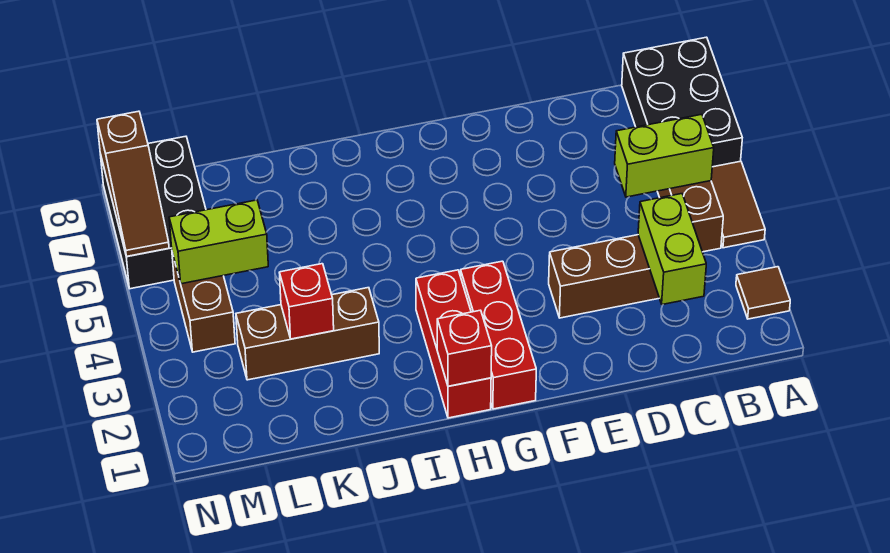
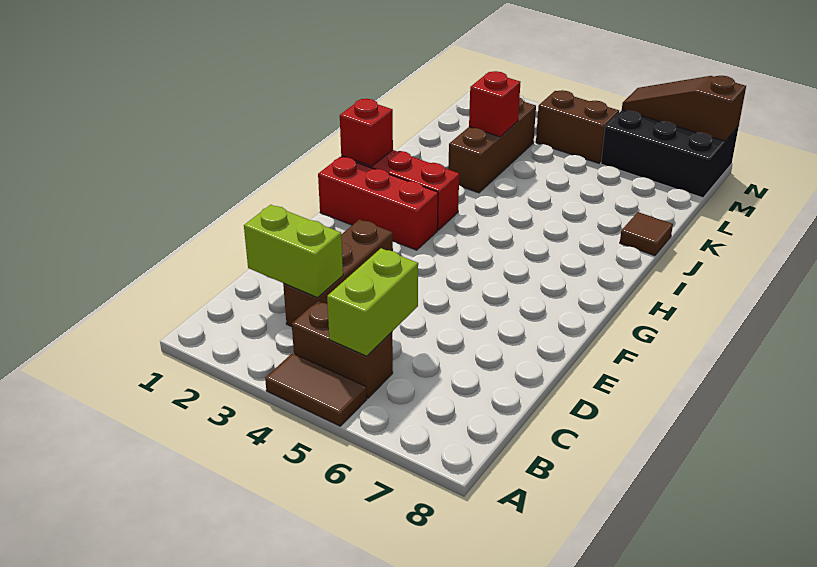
brown tile A2 level 1 -> brown tile J8 level 1
black brick A6:B8 level 1 -> none
lime brick L5:M5 level 2 -> none

